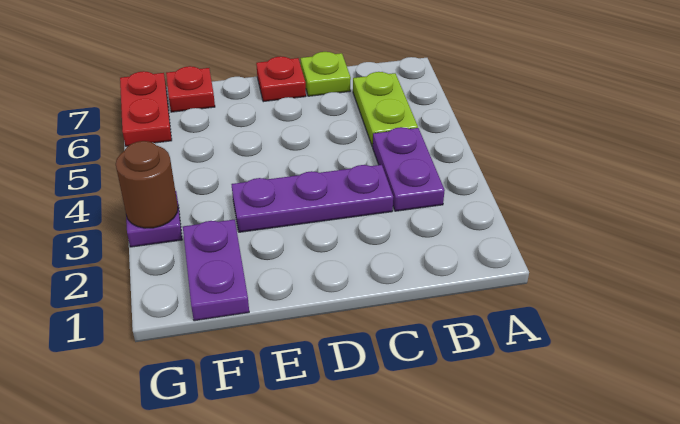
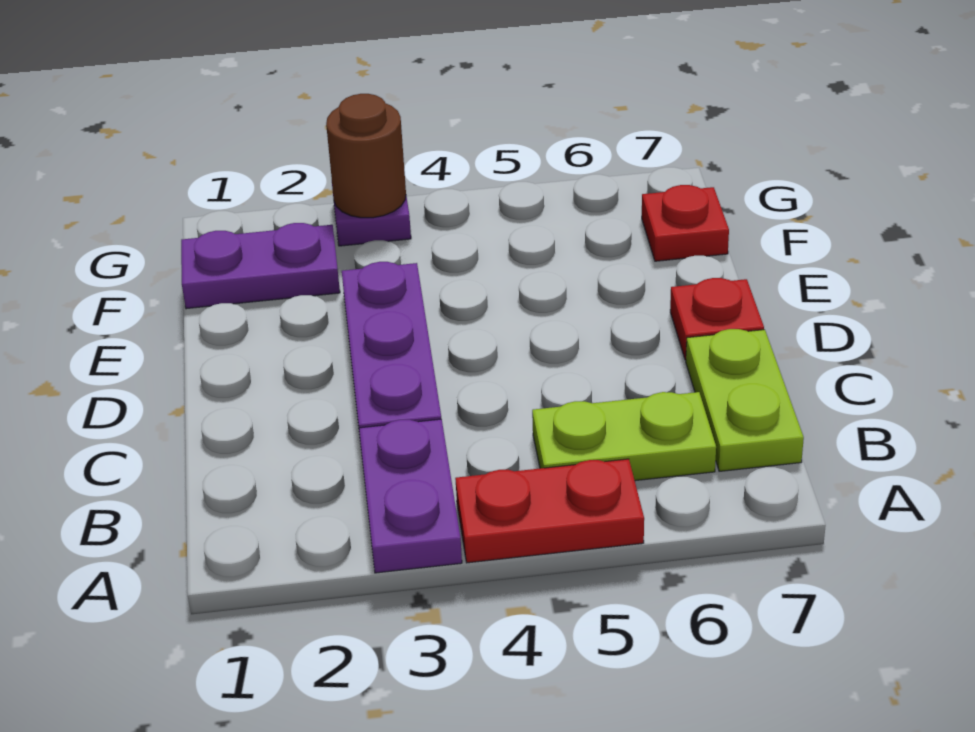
purple plate B3:B4 level 1 -> purple plate A3:B3 level 1
lime plate C7 level 1 -> lime plate B7:C7 level 1
red plate G6:G7 level 1 -> red plate A4:A5 level 1

